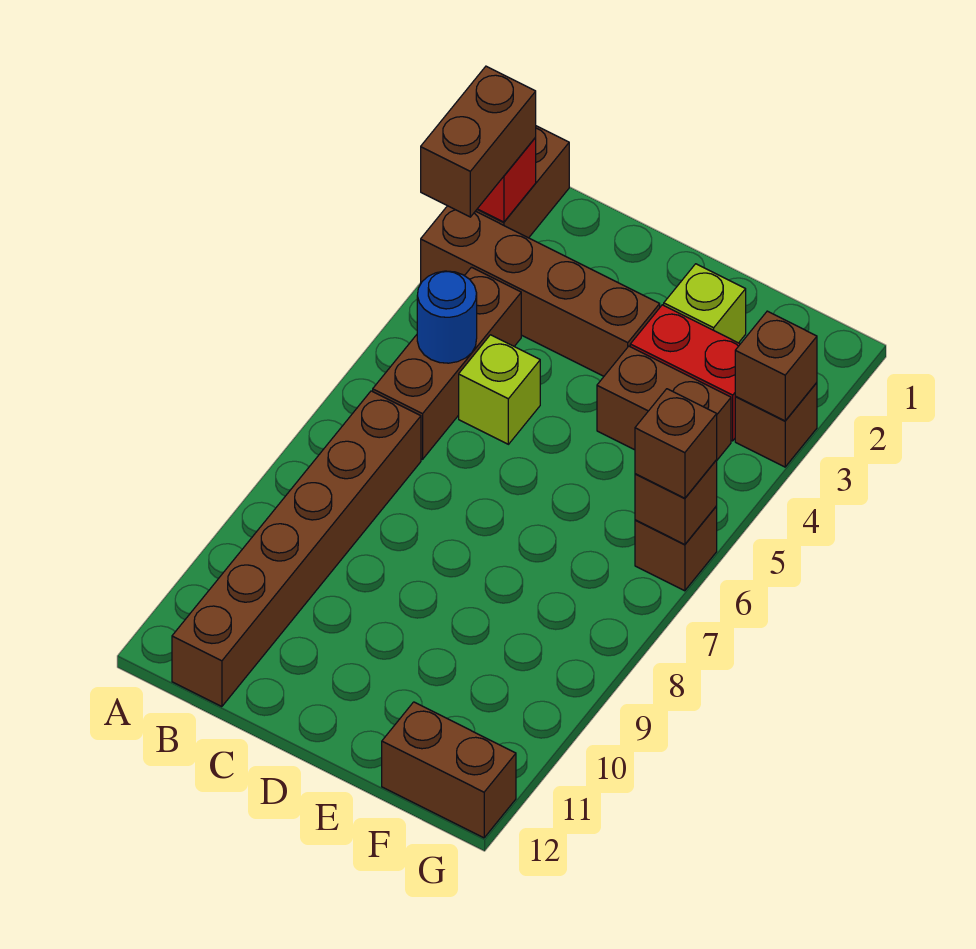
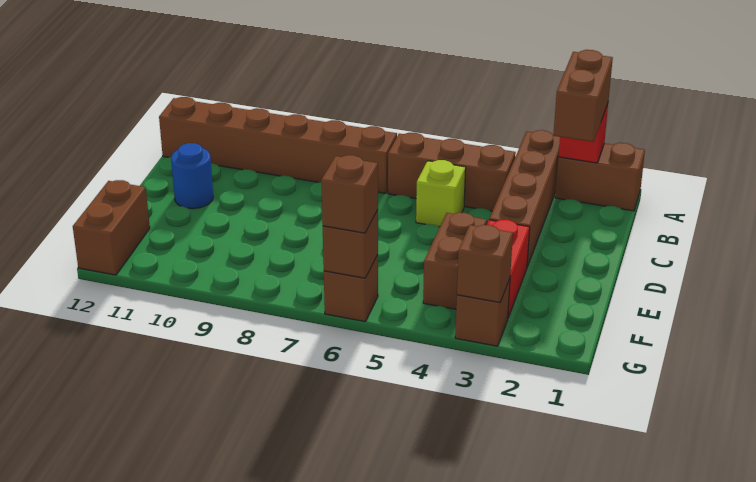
brown brick A2:A3 level 3 -> brown brick A2:B2 level 3
blue round brick B5 level 2 -> blue round brick D11 level 1
lime brick E2 level 1 -> none

